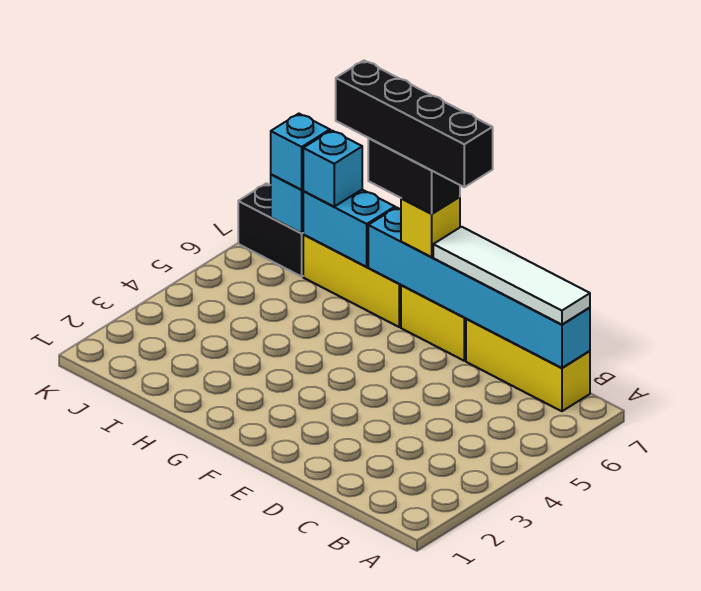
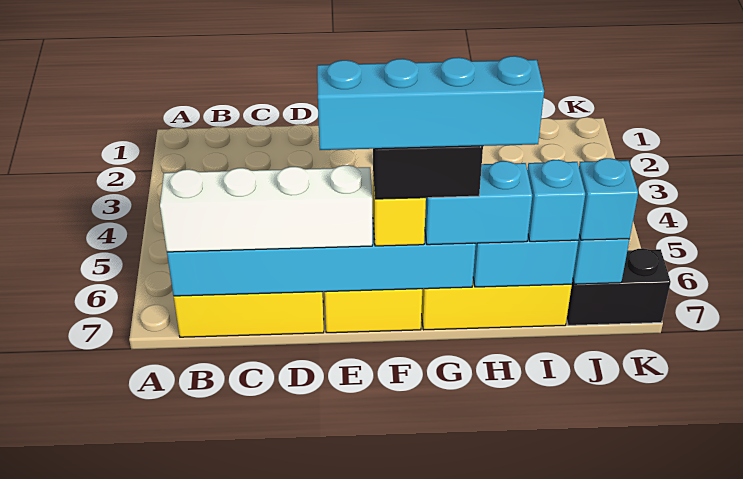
white tile B7:E7 level 3 -> white brick B7:E7 level 3
black brick E7:H7 level 5 -> cyan brick E7:H7 level 5
none -> cyan brick G7:H7 level 3

